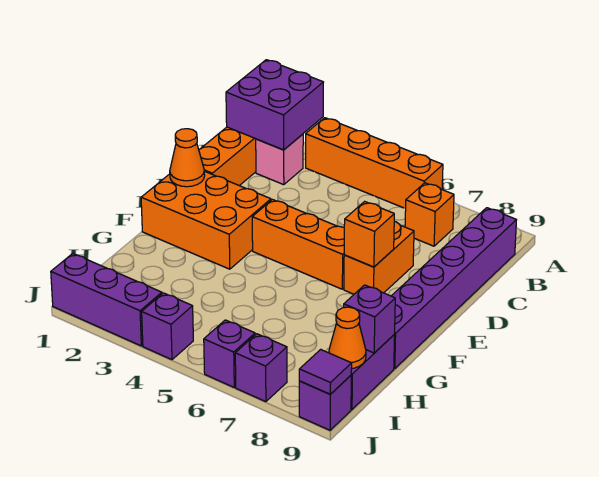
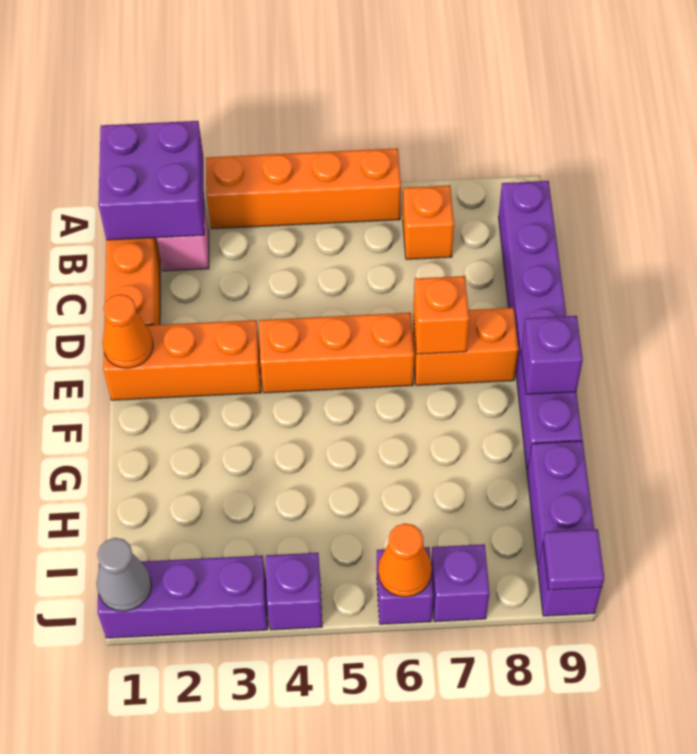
orange brick D7:E7 level 1 -> orange brick E7:E8 level 1
orange brick E1:F3 level 1 -> orange brick E1:E3 level 1
purple brick H9 level 2 -> purple brick F9 level 2
orange cone I9 level 2 -> orange cone J6 level 2
none -> grey cone J1 level 2

